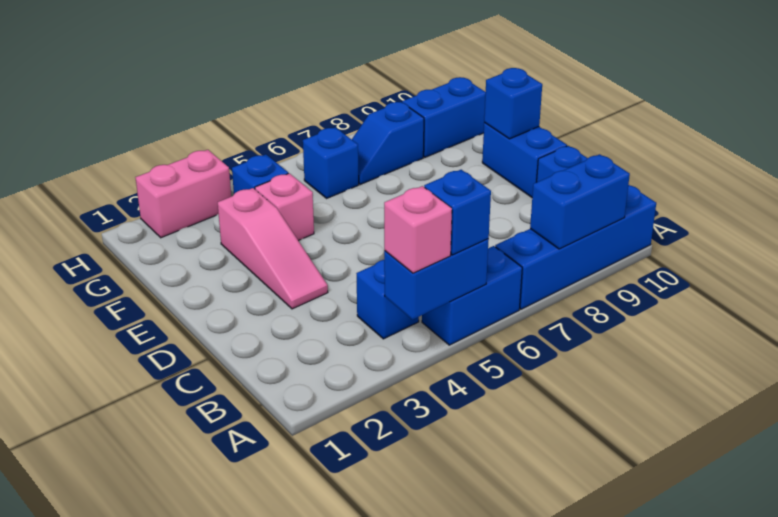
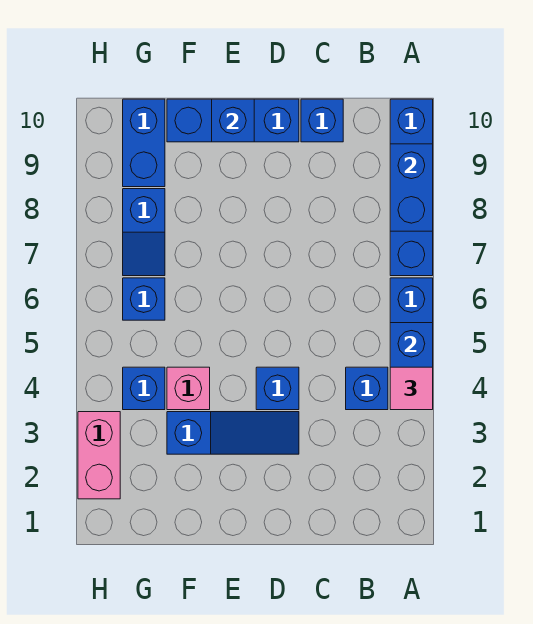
pink brick A4 level 3 -> pink tile A4 level 3
blue brick A5 level 3 -> blue brick D4 level 1
pink slope D3:F3 level 1 top F -> blue slope D3:F3 level 1 top F
blue brick D10:E10 level 1 -> blue brick D10:F10 level 1

